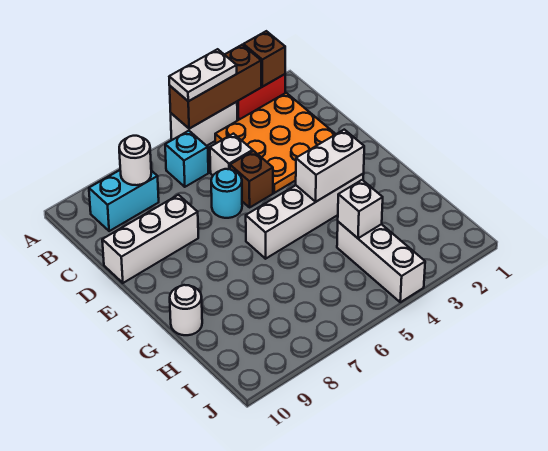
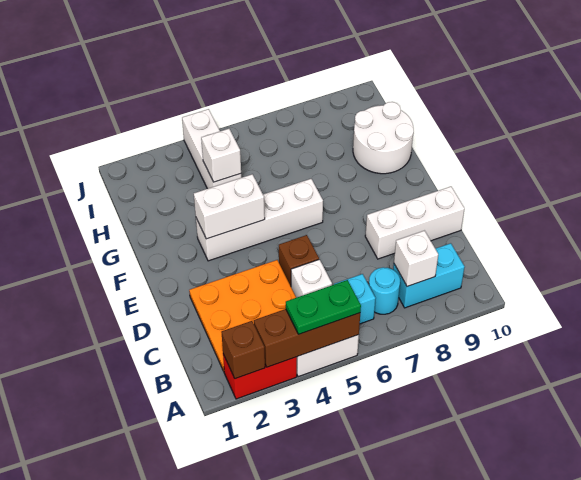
white plate A4:A5 level 3 -> green plate A4:A5 level 3
white round brick B8 level 2 -> white brick B8 level 2
cyan round brick D6 level 1 -> cyan round brick B7 level 1
white round brick G10 level 1 -> white round brick G9:H10 level 1

